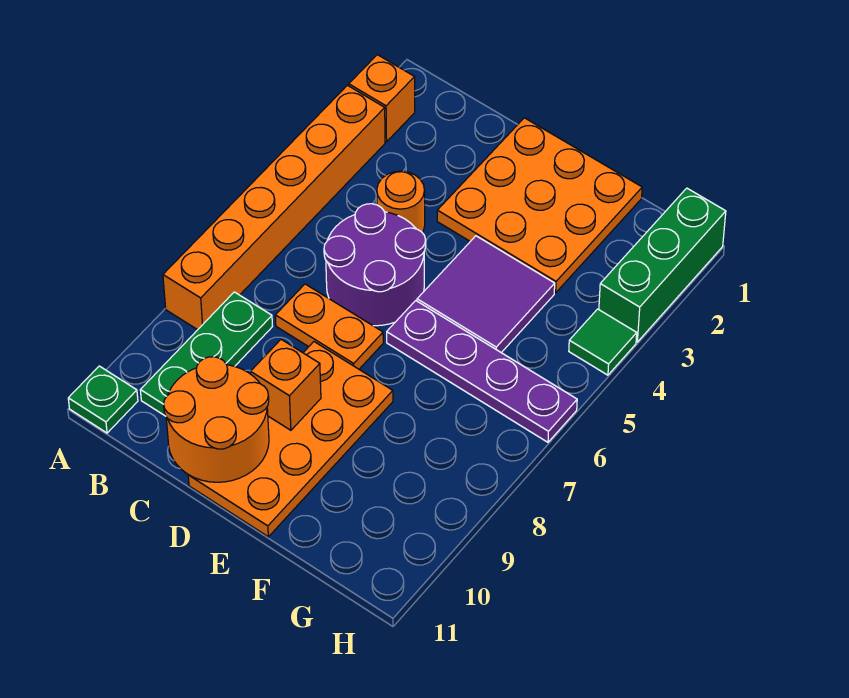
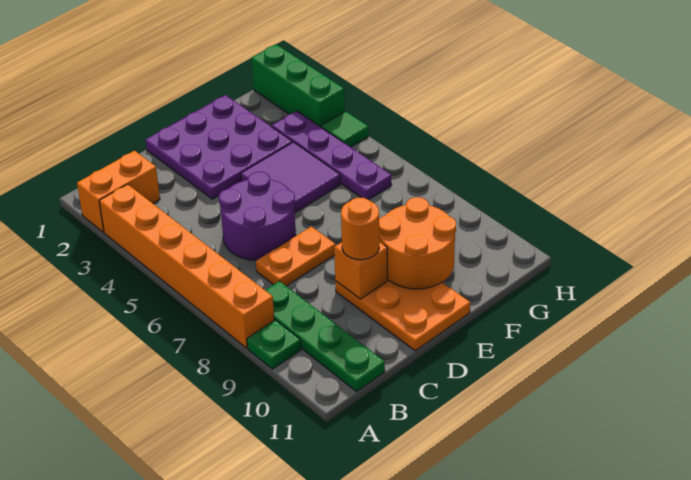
orange brick A2 level 1 -> orange brick A2:B2 level 1
green plate A11 level 1 -> green plate A9 level 1
green plate B8:B10 level 1 -> green plate B8:B11 level 1
orange round brick C4 level 1 -> orange round brick D9 level 3
orange round brick C10:D11 level 2 -> orange round brick E9:F10 level 2
orange plate D1:F3 level 1 -> purple plate D1:F3 level 1
orange plate D8:E11 level 1 -> orange plate D9:E11 level 1
purple plate E6:H6 level 1 -> purple plate G3:G6 level 1

